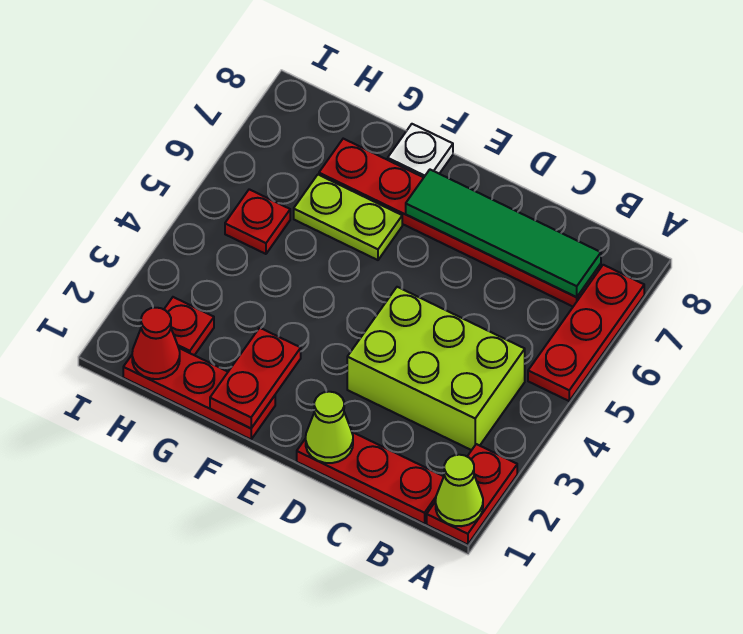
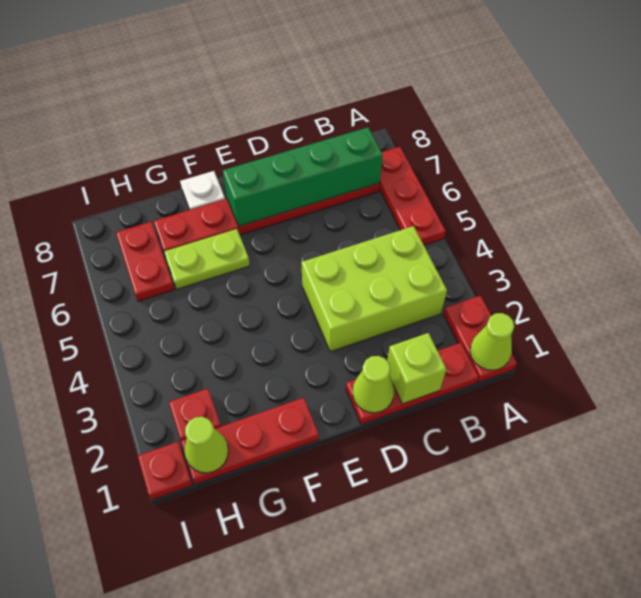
green tile B7:E7 level 2 -> green brick B7:E7 level 2
none -> lime brick C1 level 2
red plate F1:F2 level 2 -> red plate H6:H7 level 1
red cone H1 level 2 -> lime cone H1 level 2
red plate H5 level 1 -> red plate I1 level 1

